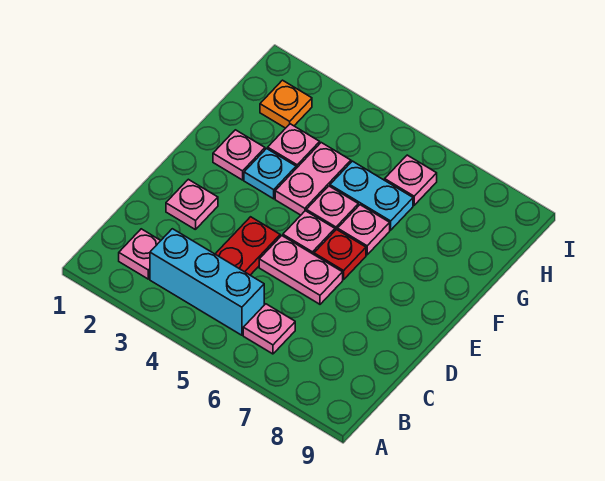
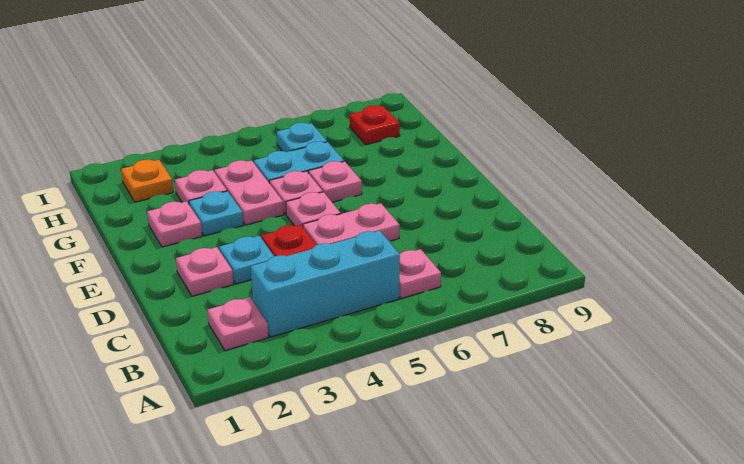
none -> cyan plate D3 level 1
red plate E6 level 1 -> red plate H8 level 1
pink plate H6 level 1 -> cyan plate H6 level 1

